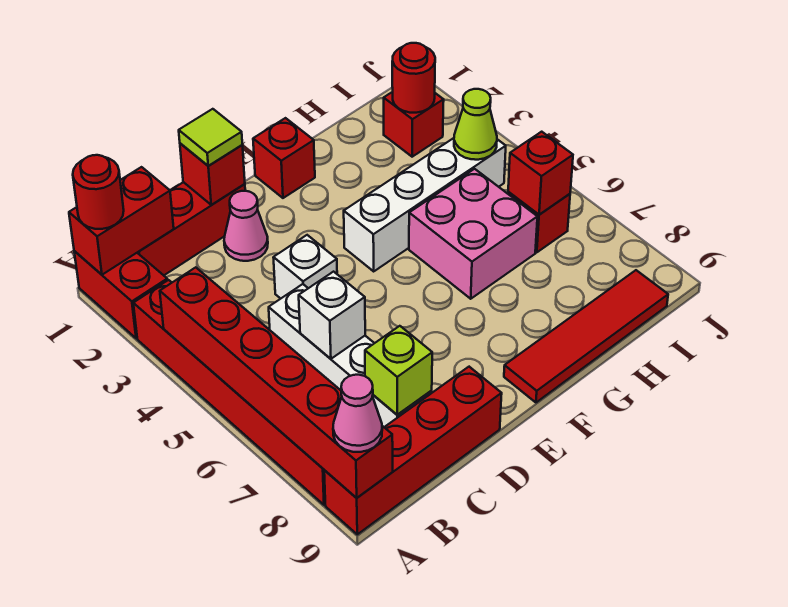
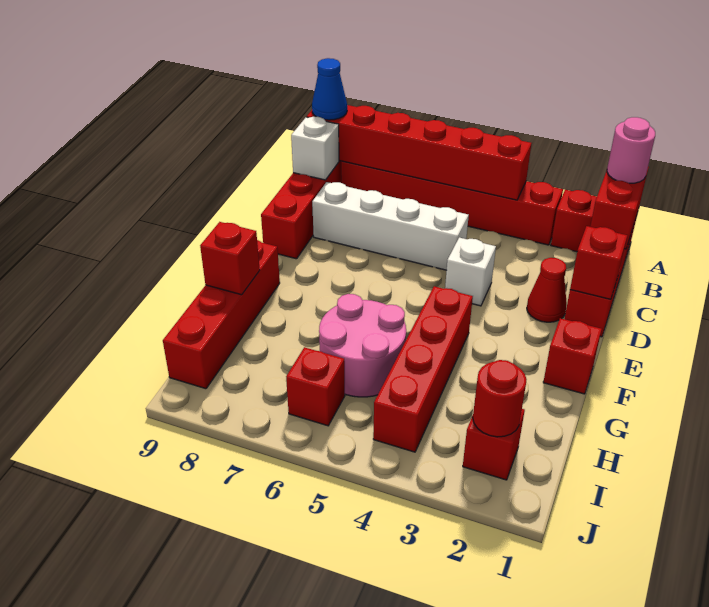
red round brick A1 level 3 -> pink round brick A1 level 3
pink cone A9 level 3 -> blue cone A9 level 3
white brick C6 level 2 -> white brick B9 level 2
lime brick C8 level 2 -> none
lime tile D1 level 3 -> none
pink cone D2 level 1 -> red cone D2 level 1
white brick F4:I4 level 1 -> red brick F4:I4 level 1
red tile F9:I9 level 1 -> red brick F9:I9 level 1
pink brick G5:H6 level 1 -> pink round brick G5:H6 level 1
lime cone I4 level 2 -> none
red brick I6 level 2 -> red brick G9 level 2

